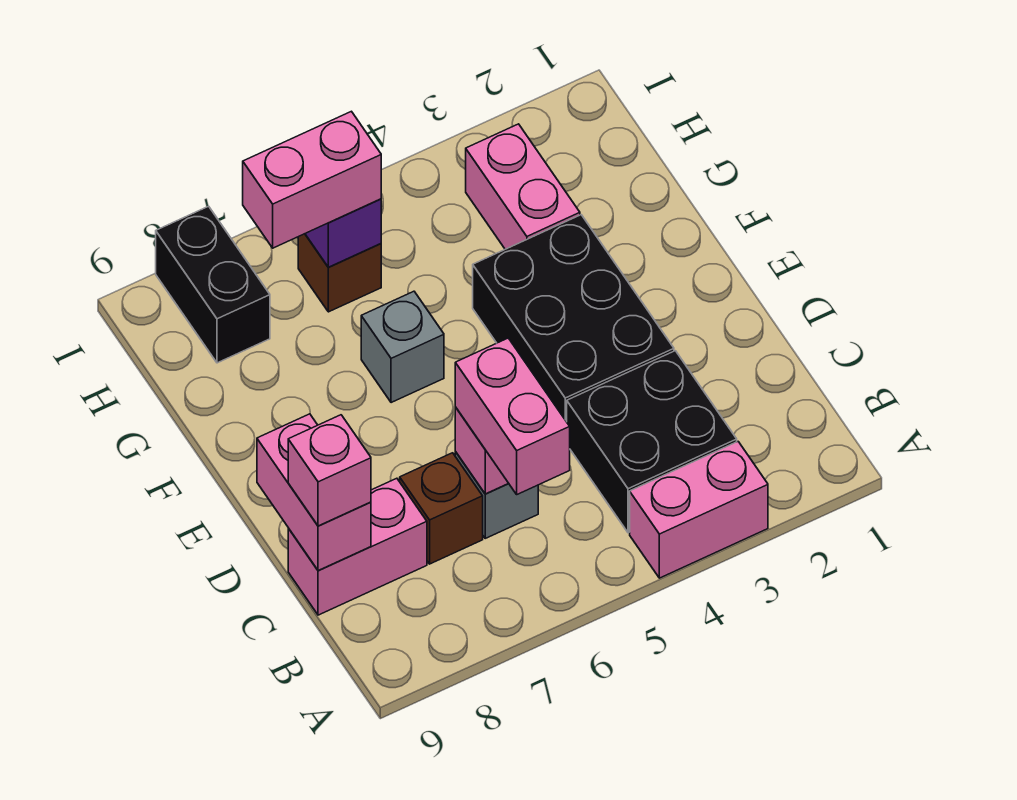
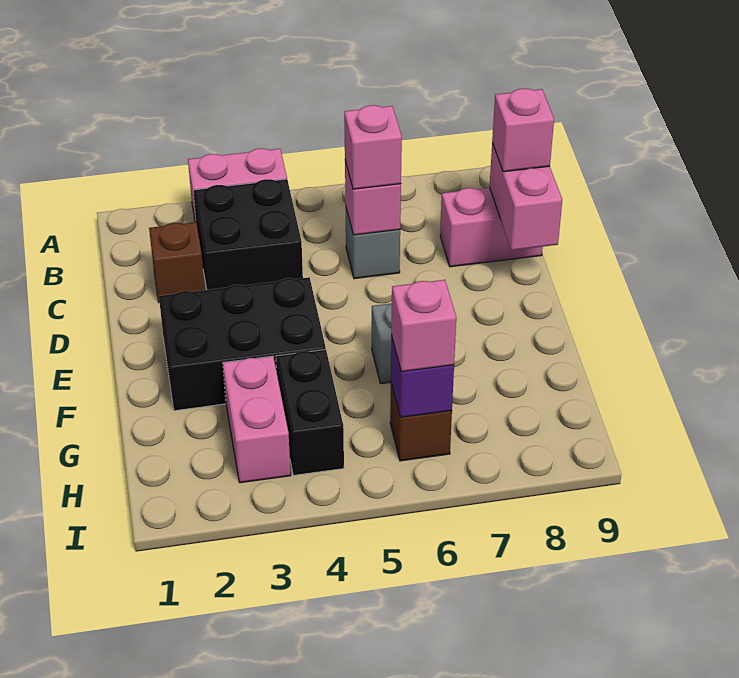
pink brick B6:C6 level 3 -> pink brick C6 level 3
brown brick C7 level 1 -> brown brick C2 level 1
black brick D3:F4 level 1 -> black brick E2:F4 level 1
pink brick H6:H7 level 3 -> pink brick H6 level 3
black brick H8:I8 level 1 -> black brick G4:H4 level 1

